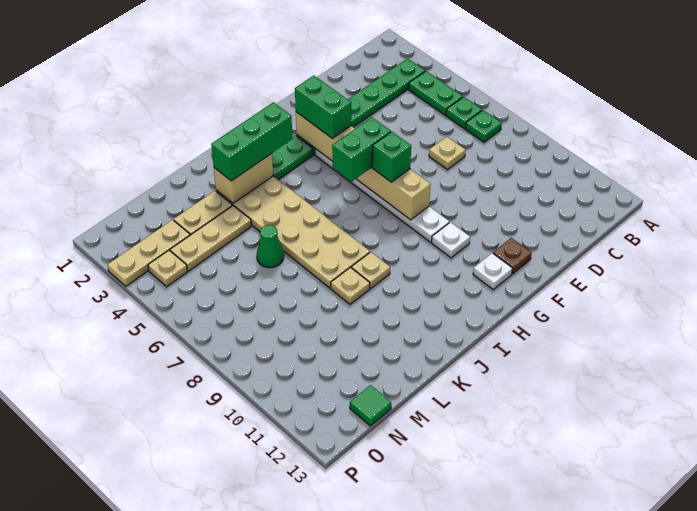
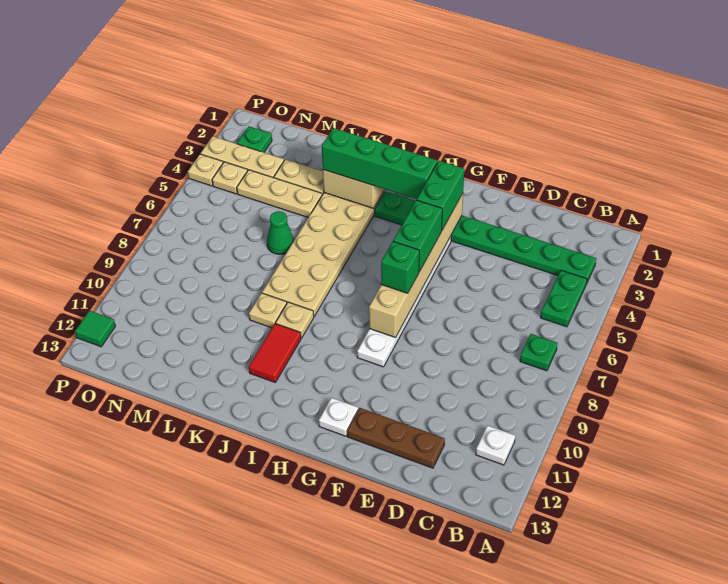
green plate B6 level 1 -> green plate O2 level 1
tan plate D7 level 1 -> tan plate P4 level 1
brown plate F12 level 1 -> brown plate D12:F12 level 1
green brick G6:H6 level 3 -> green brick G5:G6 level 3
white plate G10 level 1 -> white plate B11 level 1
green brick I3:K3 level 3 -> green brick H3:K3 level 3
none -> red tile J10:J11 level 1
green tile N13 level 1 -> green tile P12 level 1

